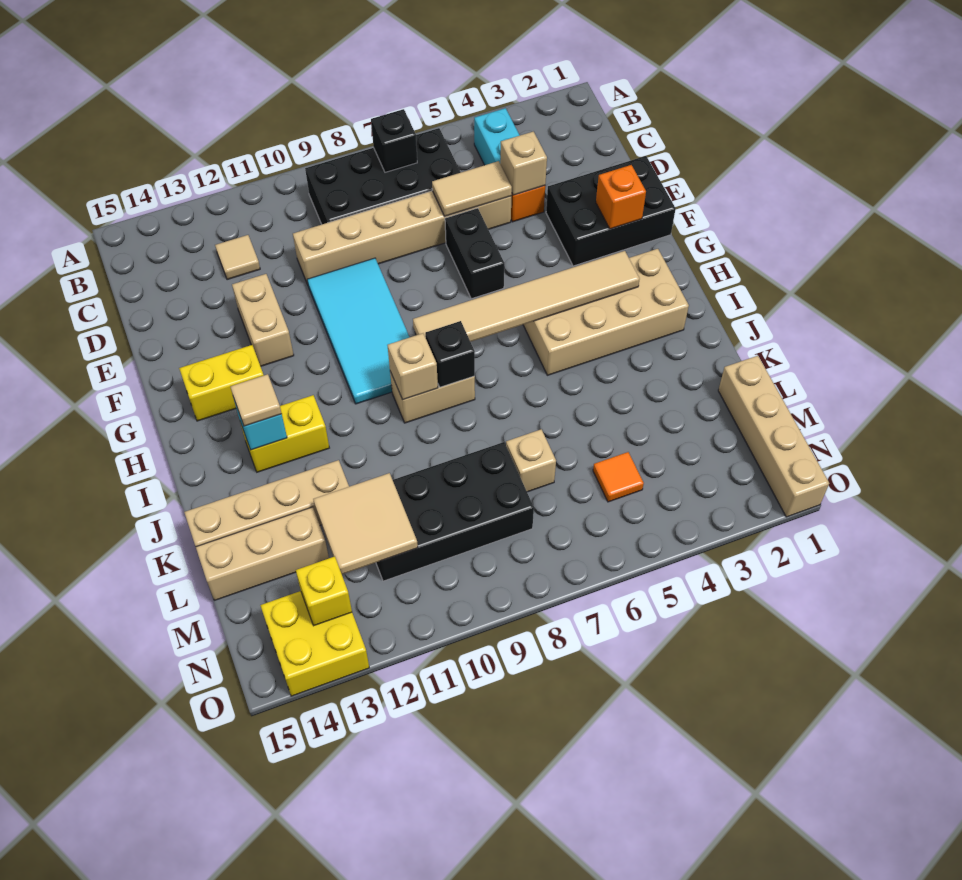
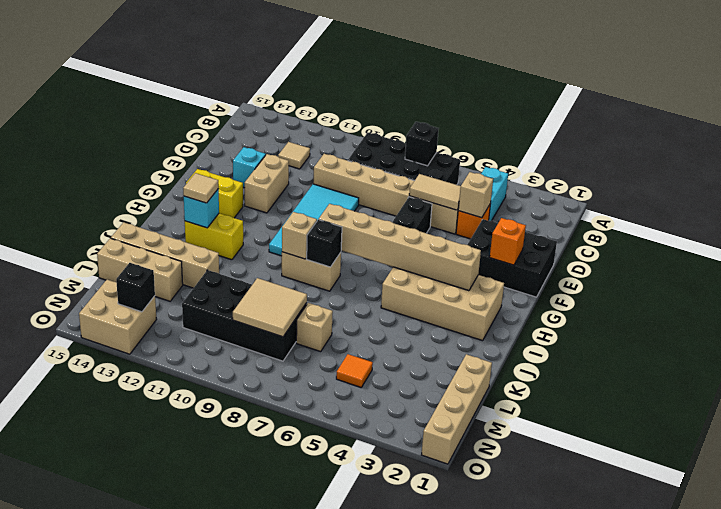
none -> cyan brick E13 level 1
tan tile H3:H8 level 2 -> tan brick H3:H8 level 2
tan tile L11:M12 level 2 -> tan tile L8:M9 level 2
yellow brick N13:O14 level 1 -> tan brick N13:O14 level 1
yellow brick N13 level 2 -> black brick N13 level 2

